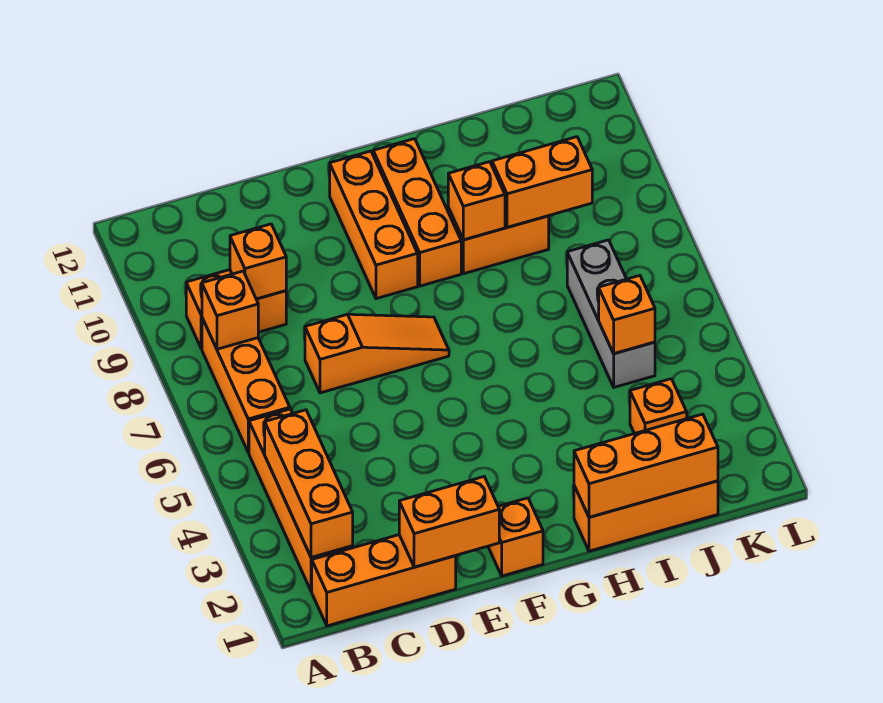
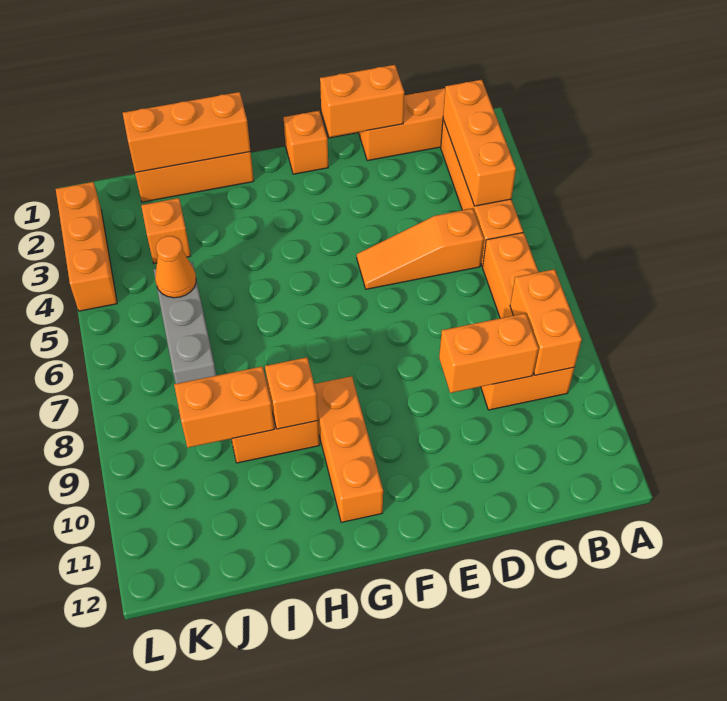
orange brick B8 level 2 -> orange brick B8:B9 level 2
orange brick C9 level 2 -> orange brick C9:D9 level 2
orange slope D7:F7 level 1 top D -> orange slope C5:E5 level 1 top C
orange brick F9:F11 level 1 -> orange brick L2:L4 level 1
orange brick J5 level 2 -> orange cone J5 level 2

